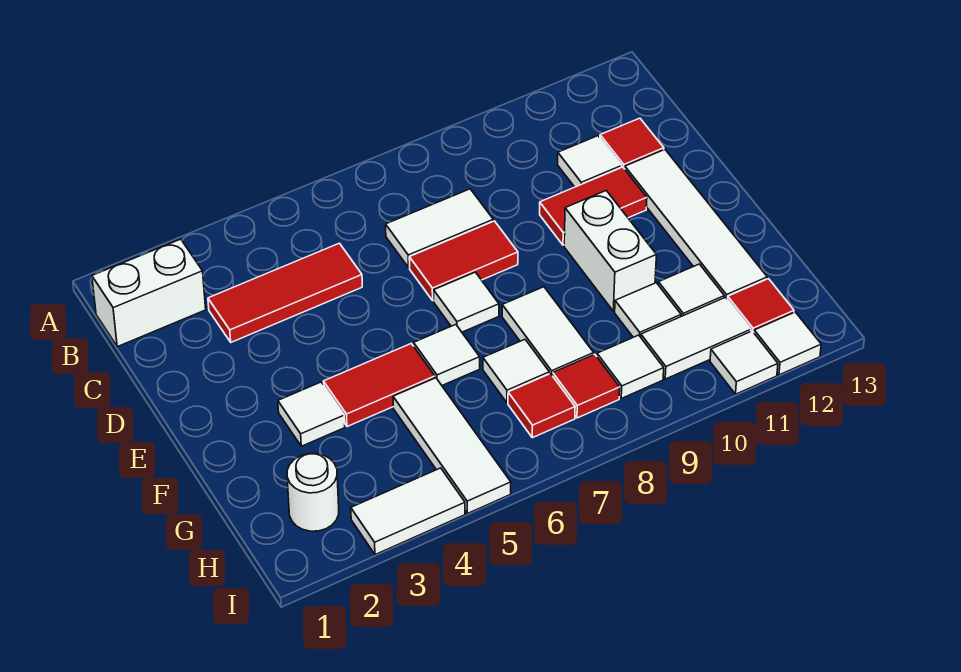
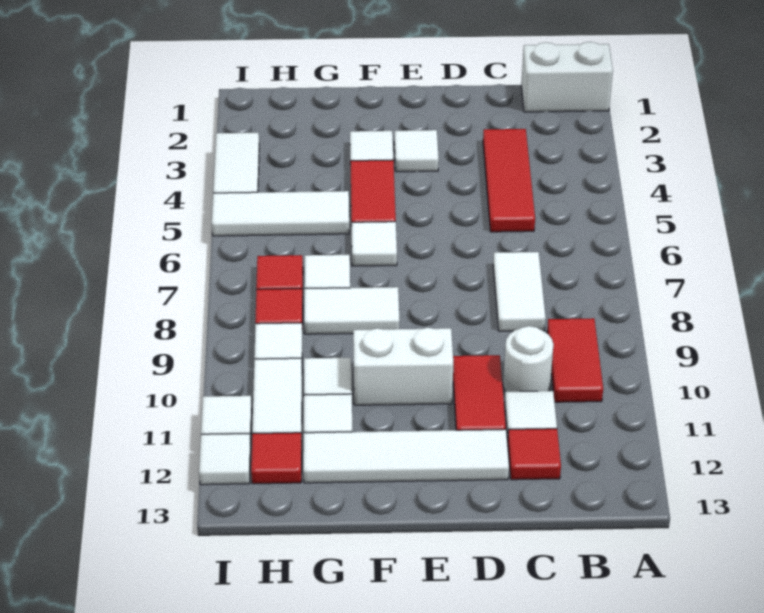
white brick B1:B2 level 1 -> white brick A1:B1 level 1
red tile D7:D8 level 1 -> red tile B9:B10 level 1
white tile E7 level 1 -> white tile E3 level 1
white round brick H2 level 1 -> white round brick C10 level 1

